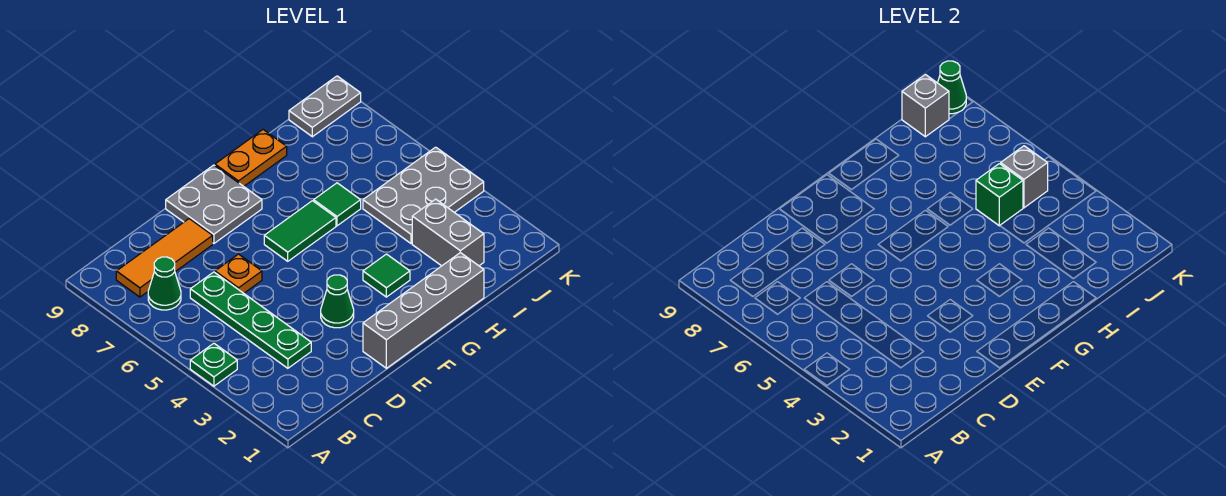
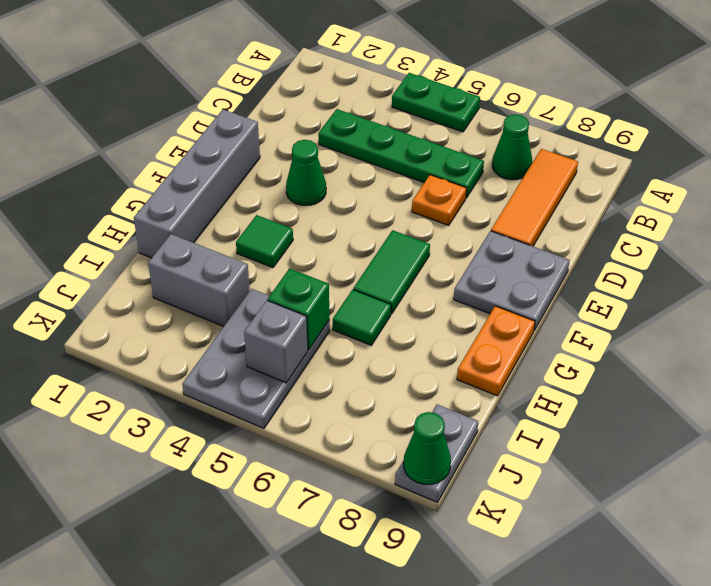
green plate A4 level 1 -> green plate A4:A5 level 1
grey brick J9 level 2 -> none

